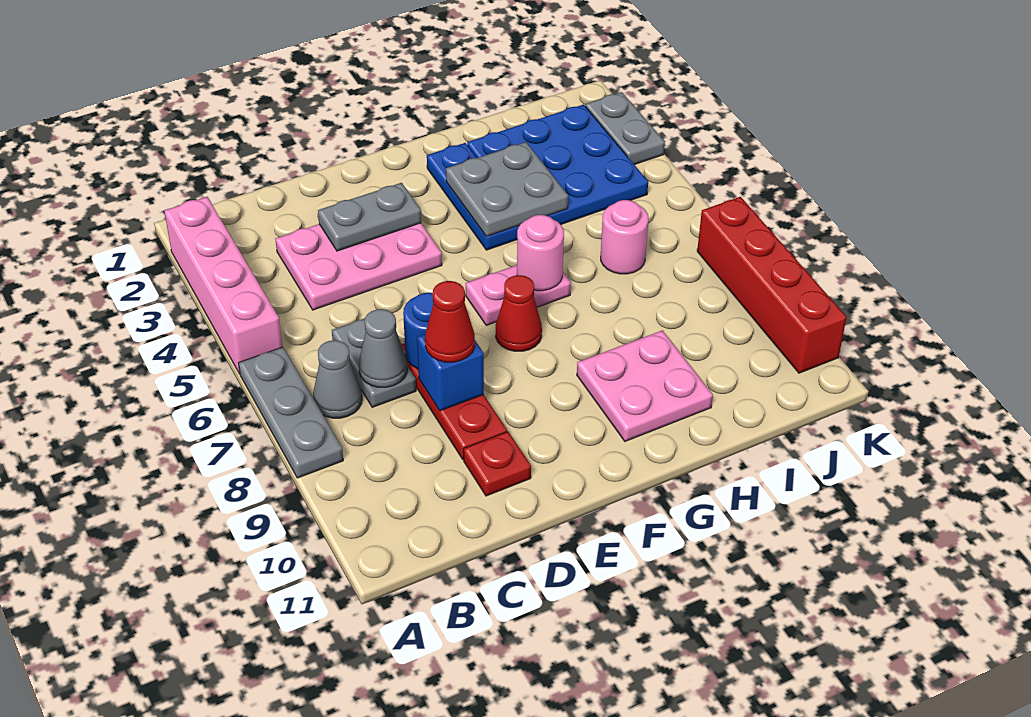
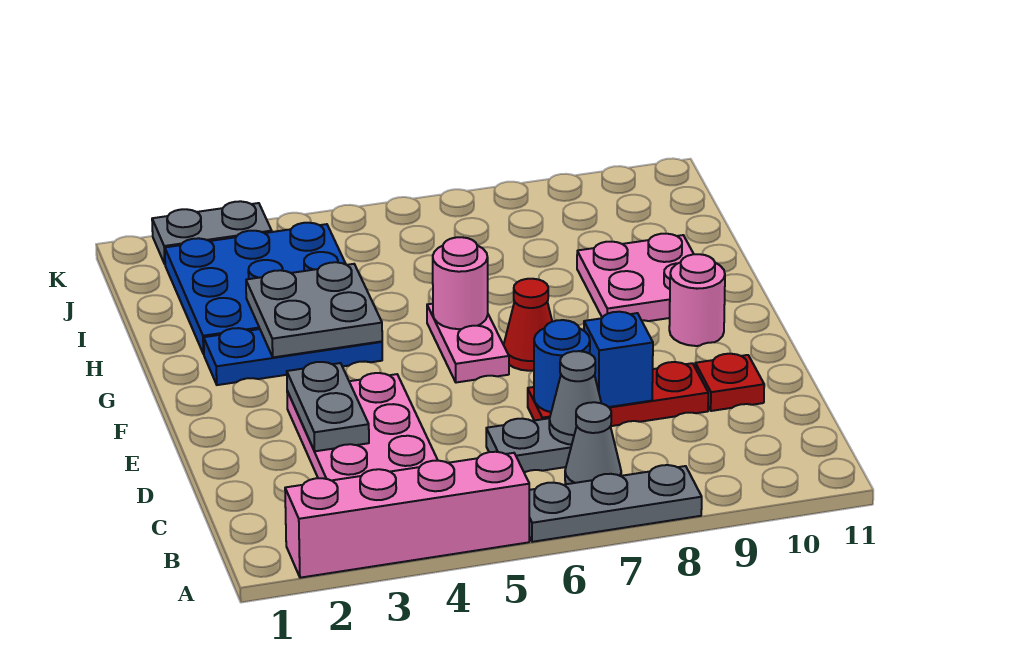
red cone D8 level 3 -> none
pink round brick I6 level 1 -> pink round brick F10 level 1
red brick K7:K10 level 1 -> none

